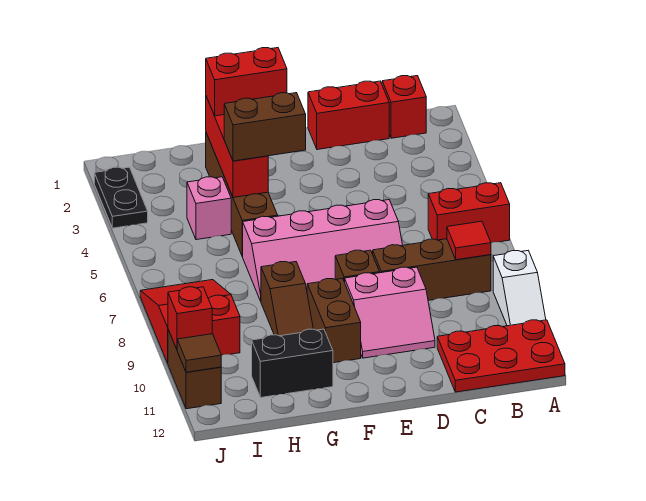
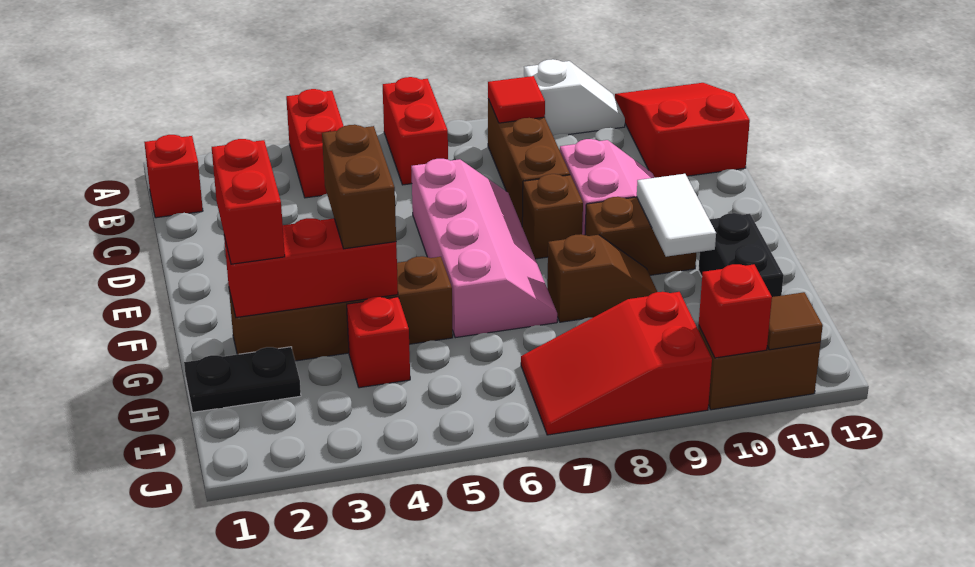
red plate A11:C12 level 1 -> red slope A11:C12 level 1 top C
red brick C1:D1 level 1 -> red brick A4:B4 level 1
none -> white tile F10:G10 level 2
pink brick H4 level 1 -> red brick H4 level 1
black plate J2:J3 level 1 -> black plate H1:H2 level 1

